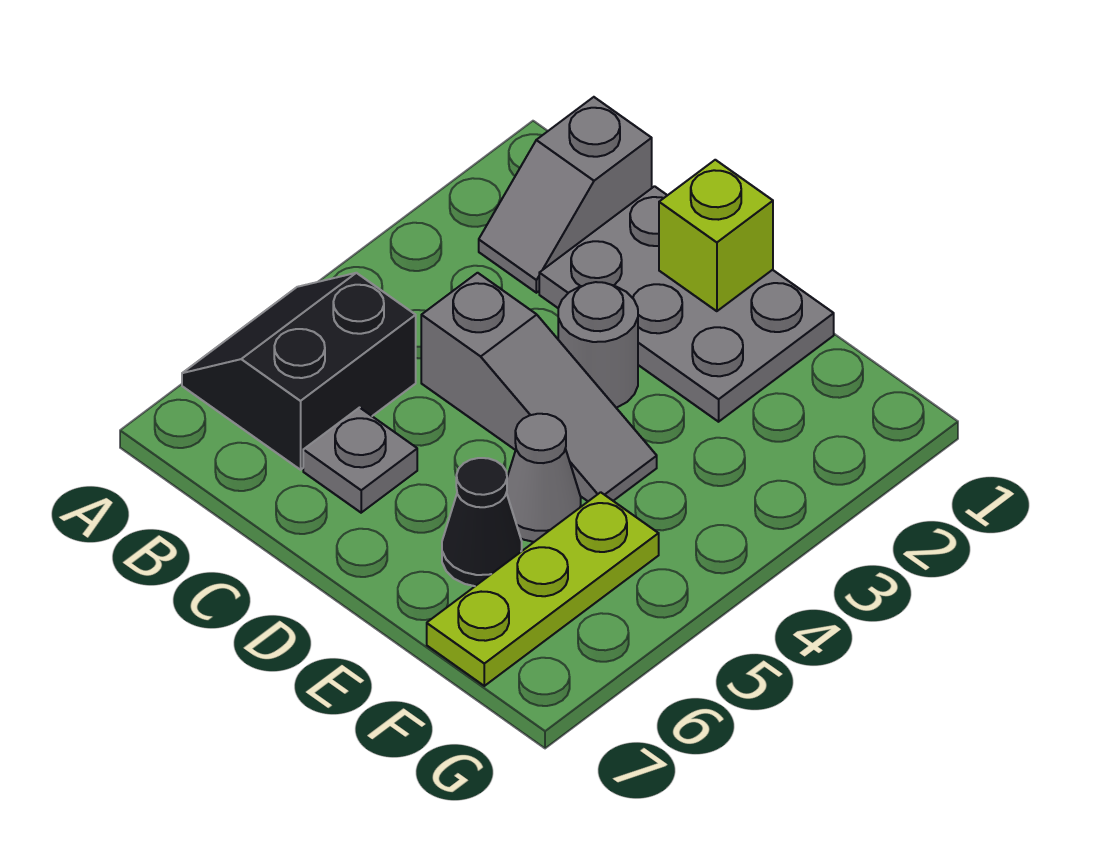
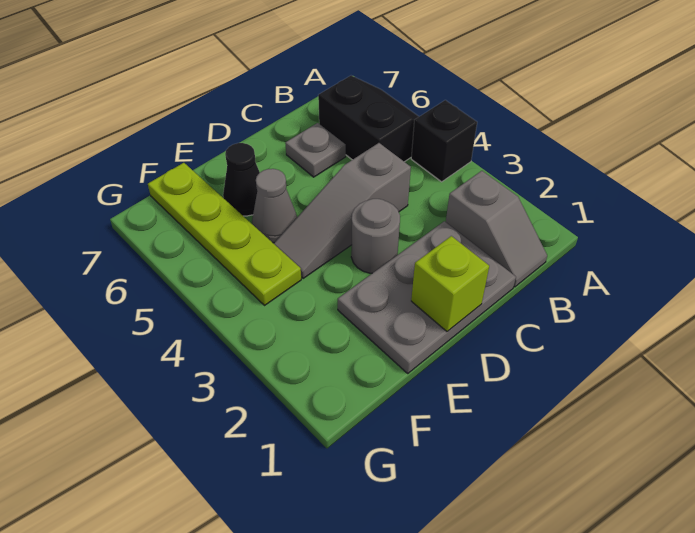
none -> black brick A4 level 1
grey slope B1:B2 level 1 top 1 -> grey slope B1:B2 level 1 top 2
lime plate F5:F7 level 1 -> lime plate F4:F7 level 1

